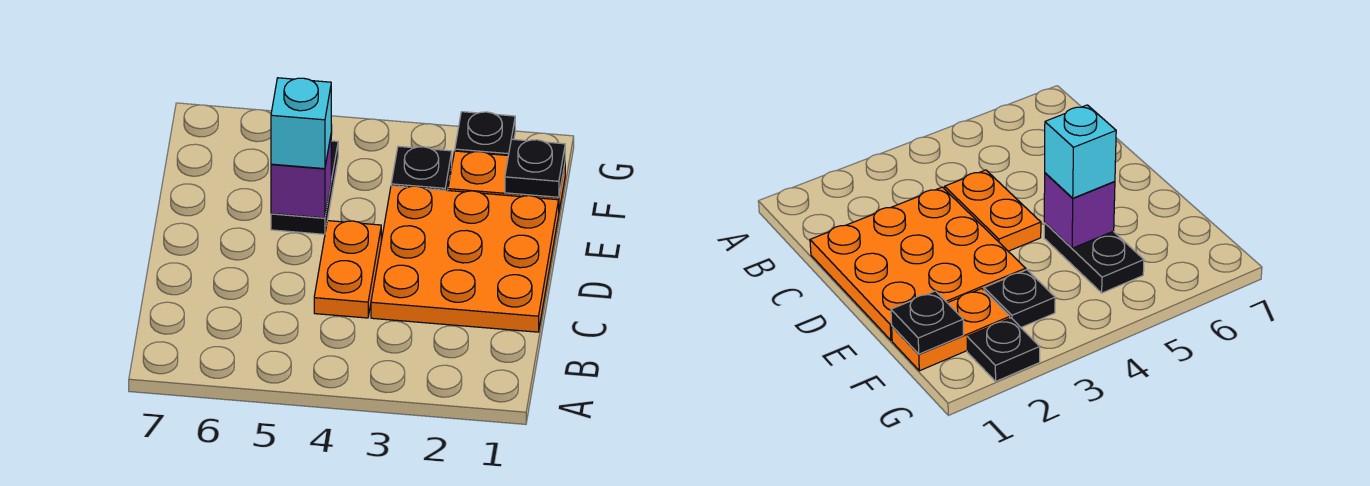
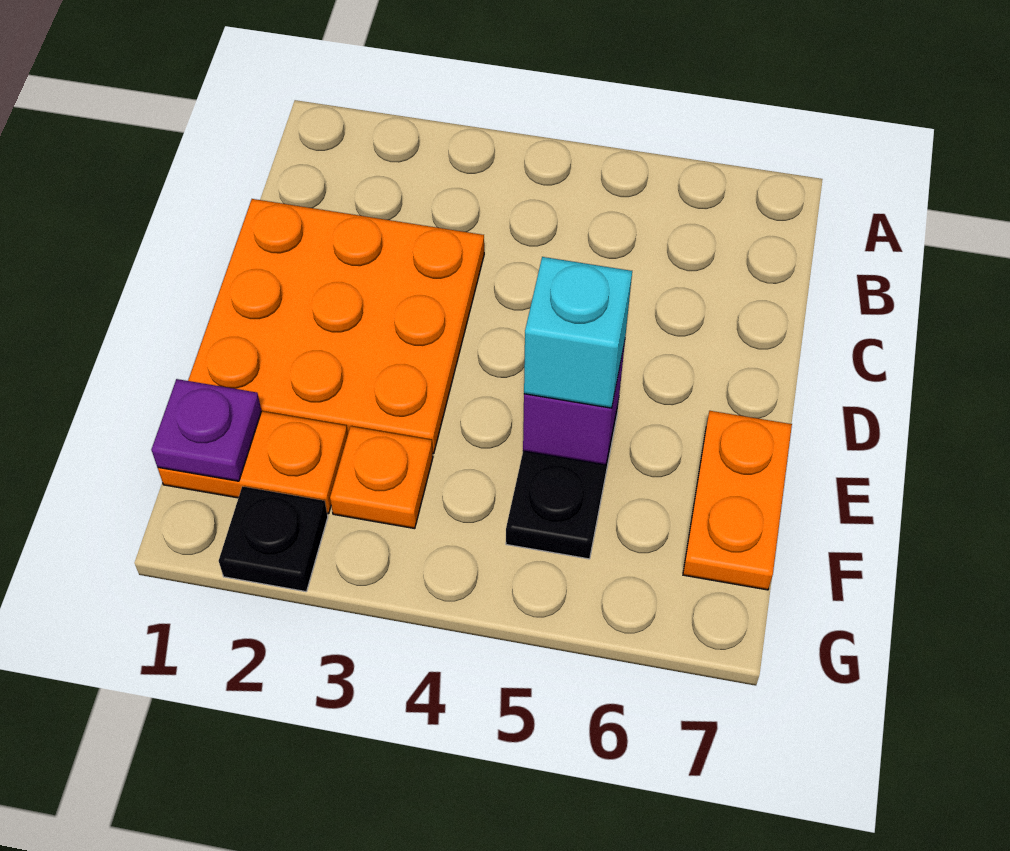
orange plate C4:D4 level 1 -> orange plate E7:F7 level 1
black plate F1 level 2 -> purple plate F1 level 2
black plate F3 level 1 -> orange plate F3 level 1

